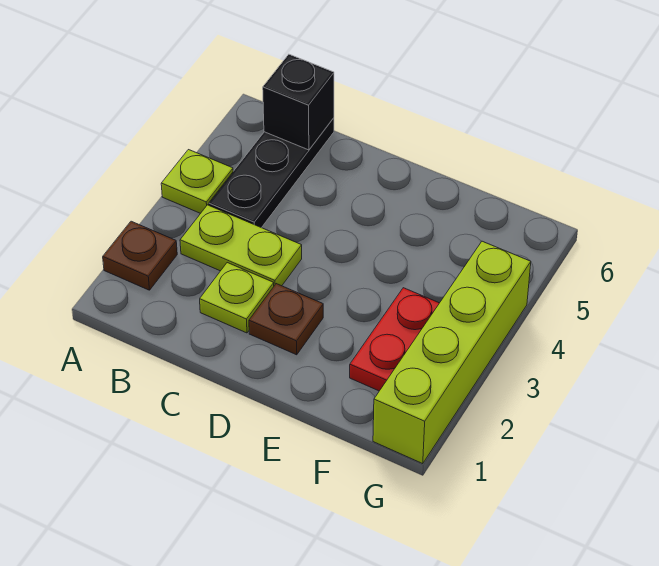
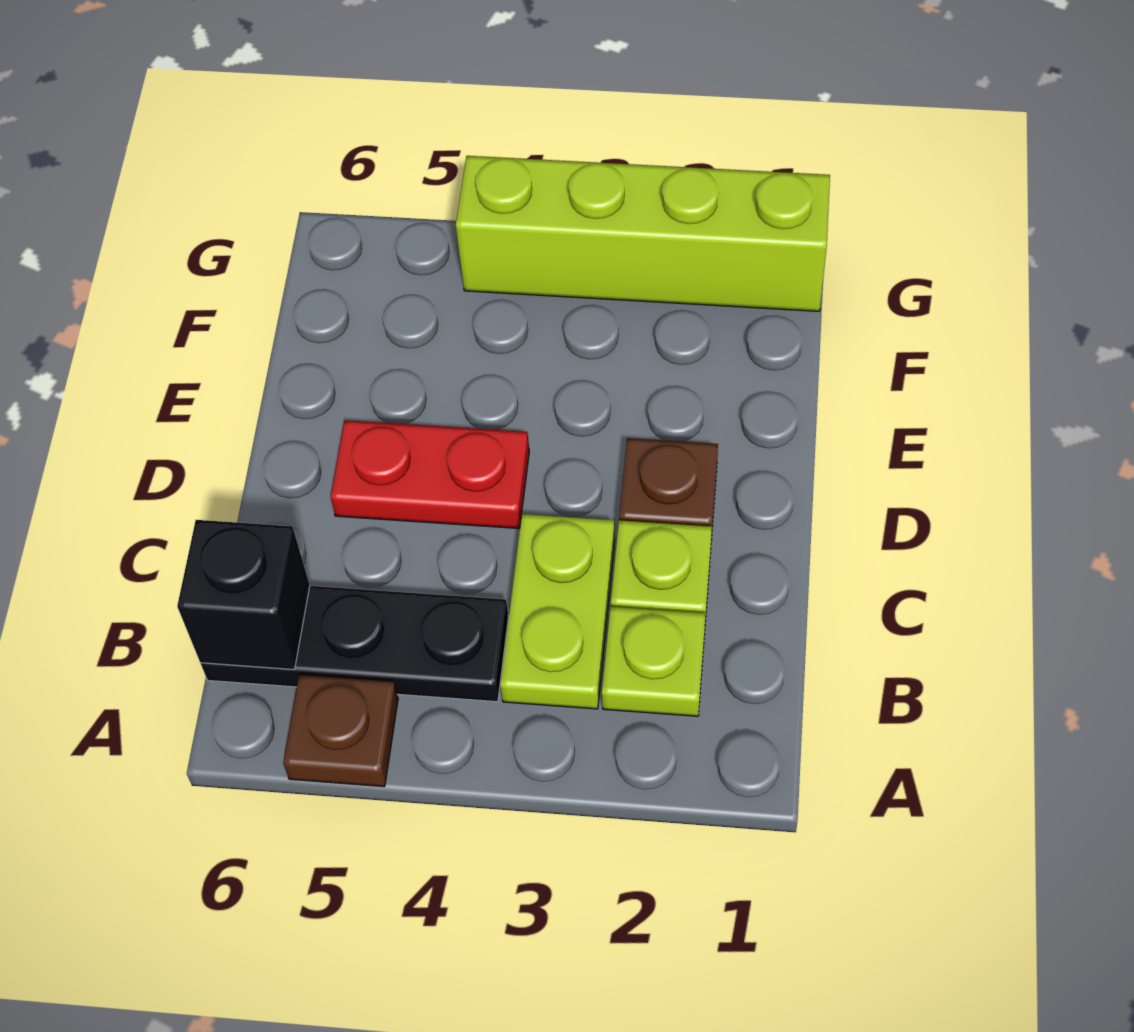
brown plate A2 level 1 -> brown plate A5 level 1
lime plate A4 level 1 -> lime plate B2 level 1
red plate F2:F3 level 1 -> red plate D4:D5 level 1

